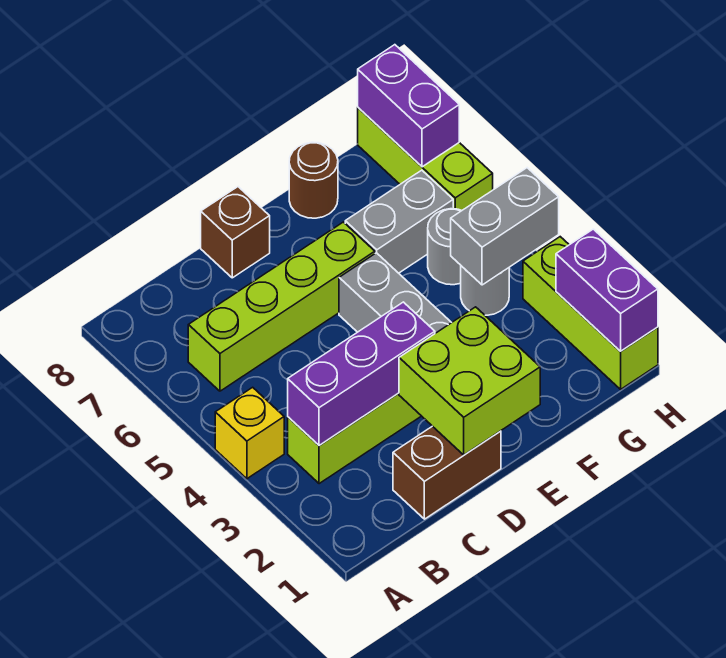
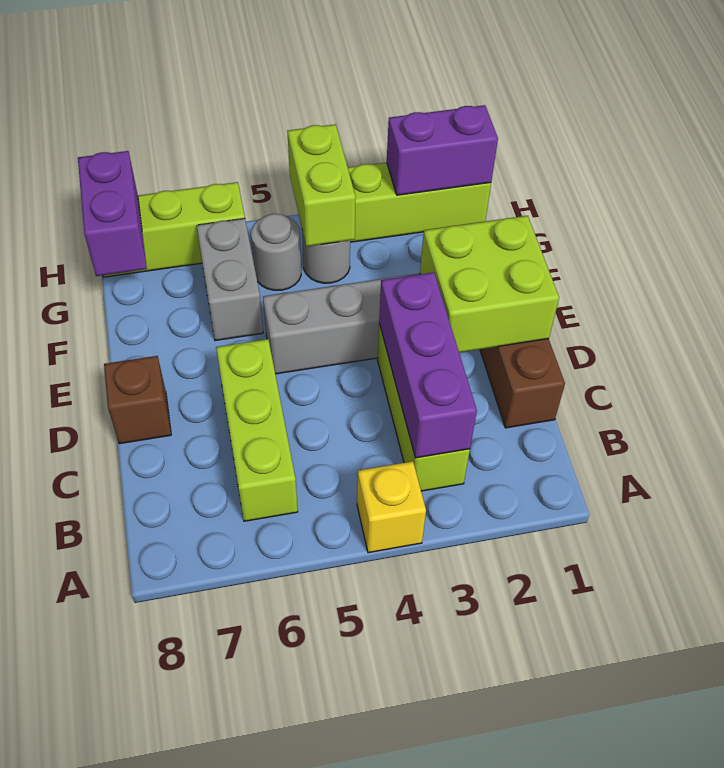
lime brick B6:E6 level 1 -> lime brick B6:D6 level 1
brown round brick F8 level 1 -> none
grey brick G4:H4 level 2 -> lime brick G4:H4 level 2
purple brick H7:H8 level 2 -> purple brick G8:H8 level 2

